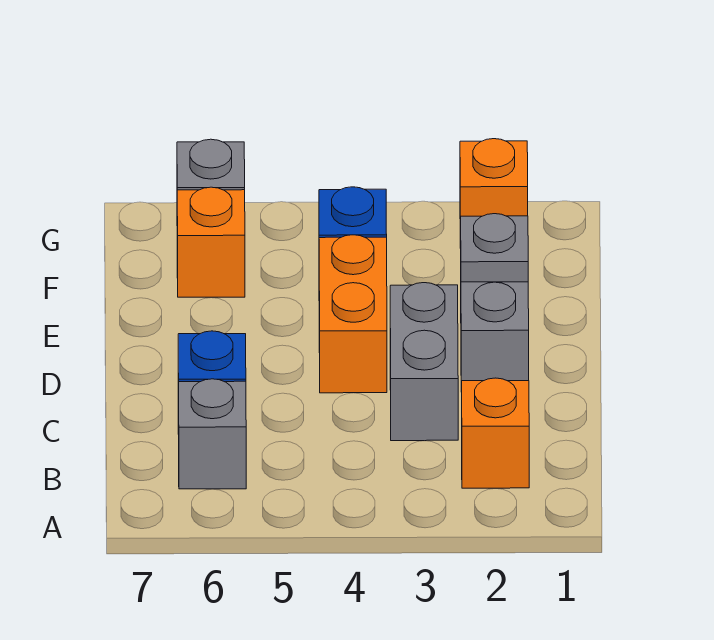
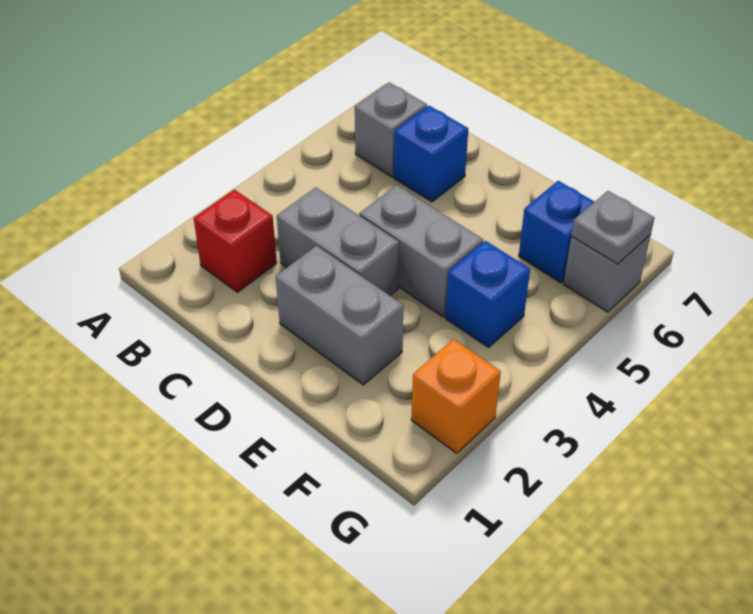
orange brick B2 level 1 -> red brick B2 level 1
orange brick D4:E4 level 1 -> grey brick D4:E4 level 1
grey plate E2 level 2 -> grey plate G6 level 2
orange brick F6 level 1 -> blue brick F6 level 1

